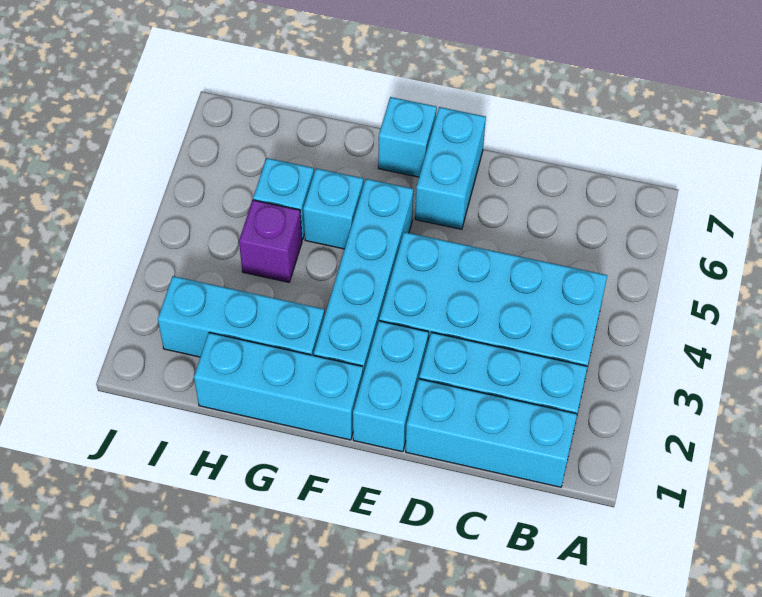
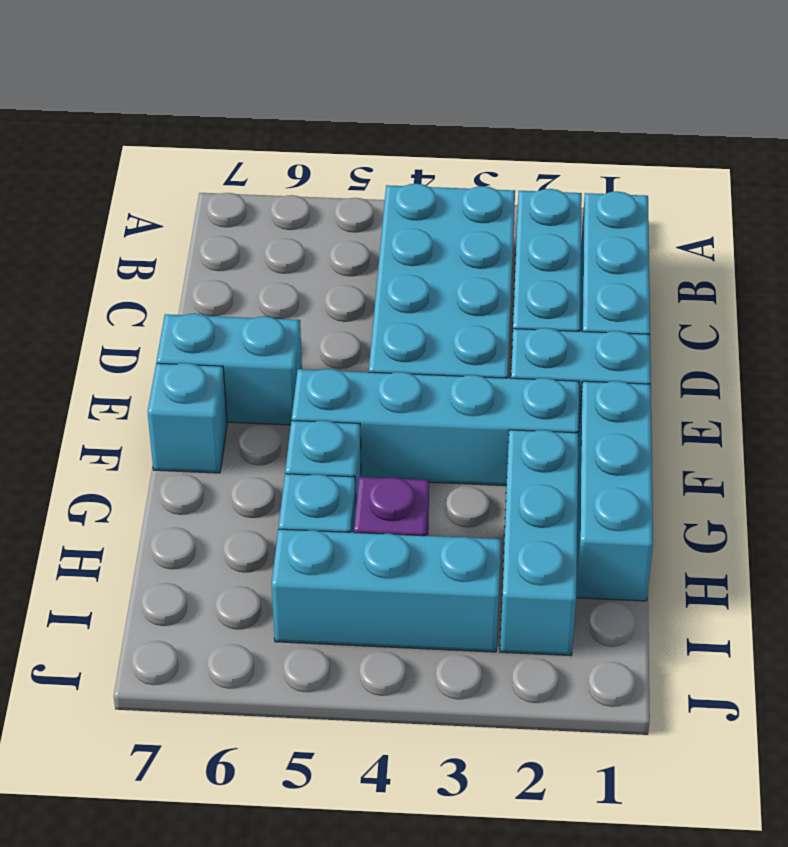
none -> cyan brick I3:I5 level 1

